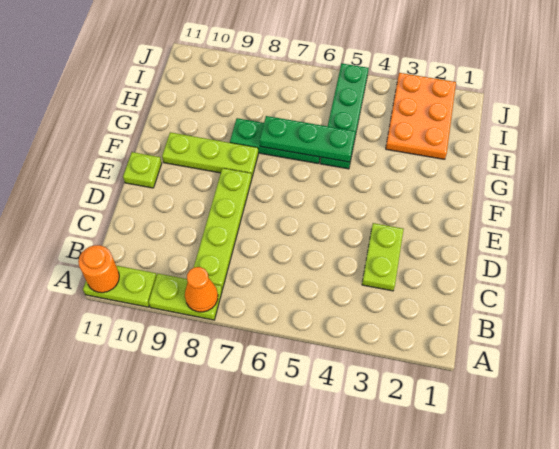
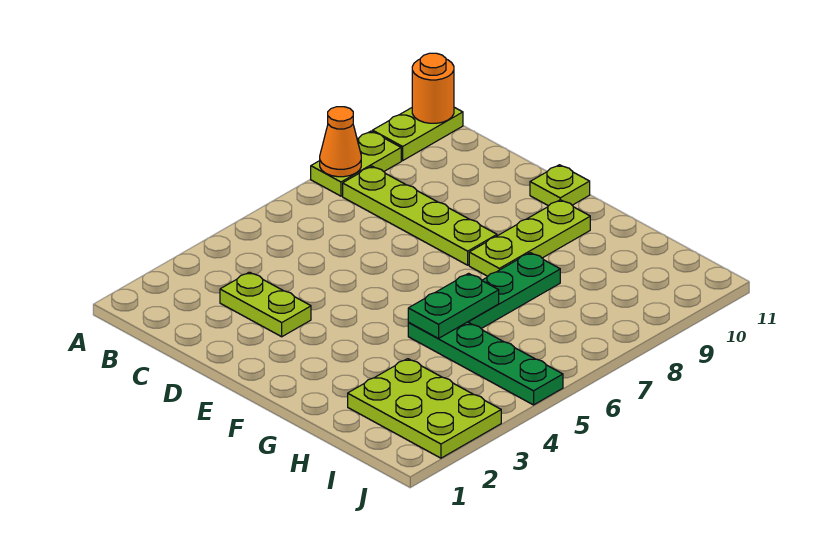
green plate G5:G7 level 2 -> green plate G5:G6 level 2
orange plate H2:J3 level 1 -> lime plate H2:J3 level 1

